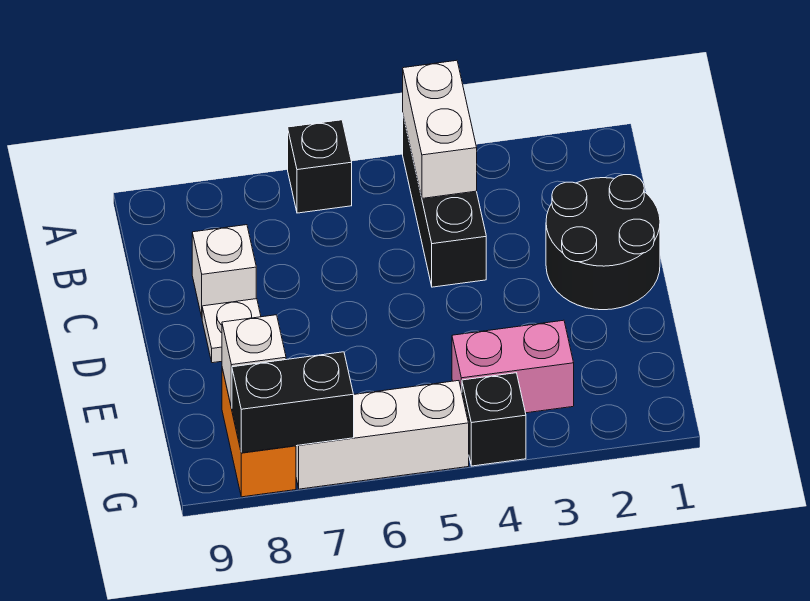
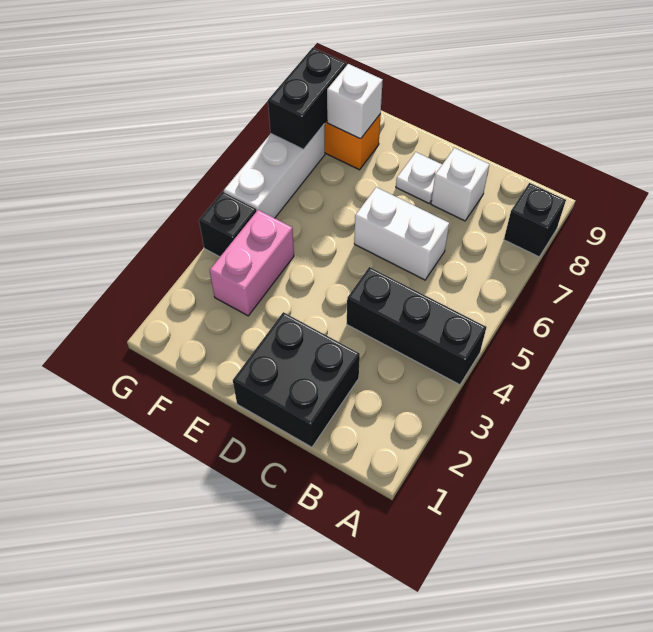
white brick A4:B4 level 2 -> white brick C6:D6 level 1
black brick A6 level 1 -> black brick A8 level 1
black round brick C1:D2 level 1 -> black brick C1:D2 level 1

